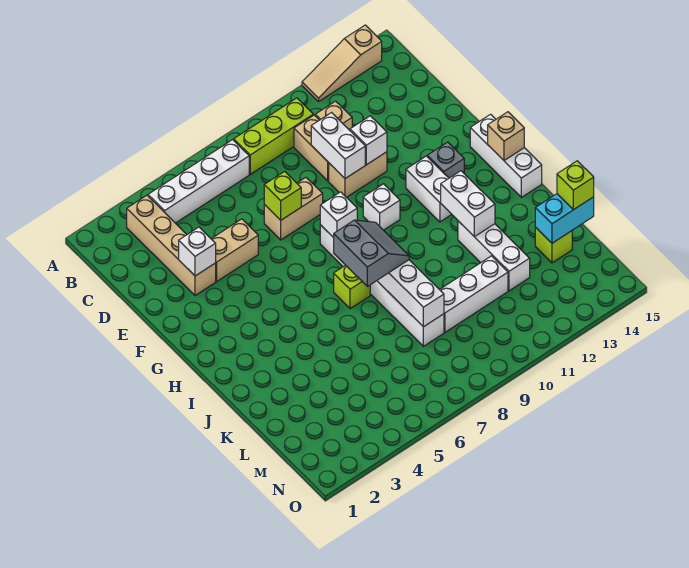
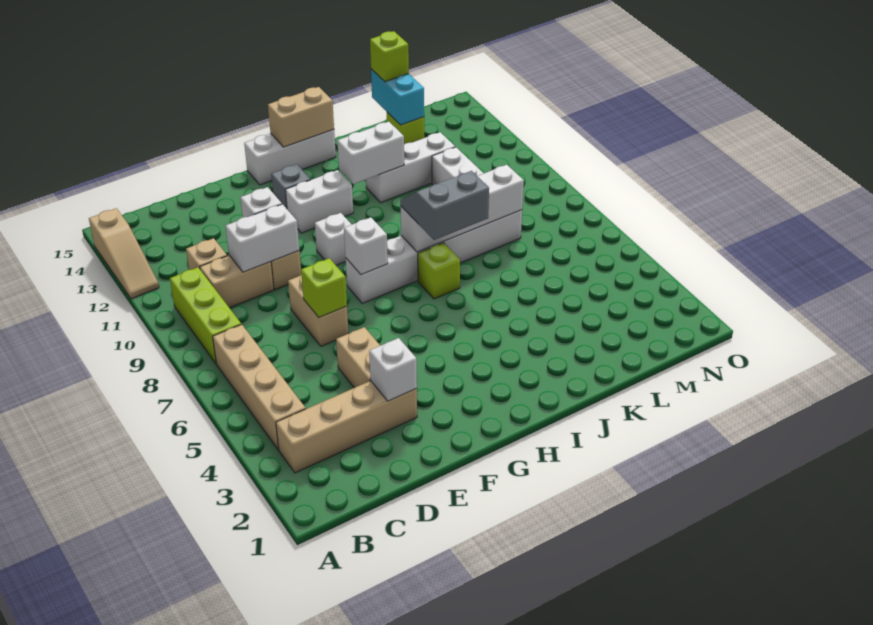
white brick B4:B7 level 1 -> tan brick B4:B7 level 1
tan brick H15 level 2 -> tan brick H15:I15 level 2

